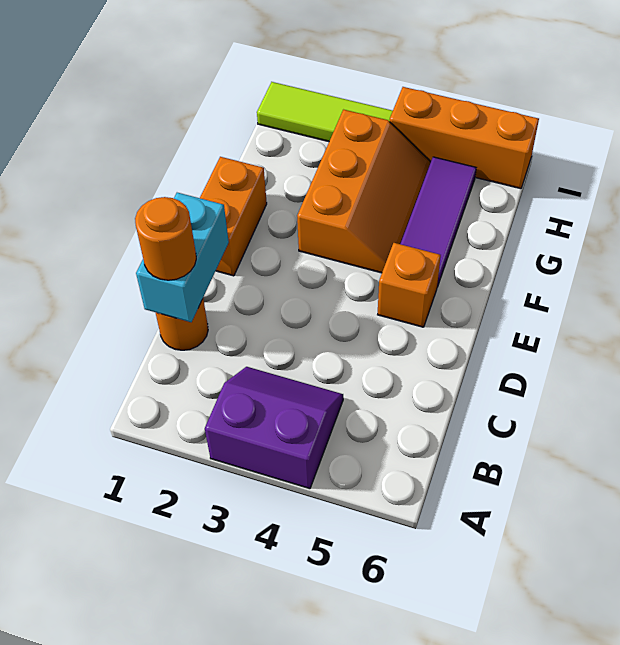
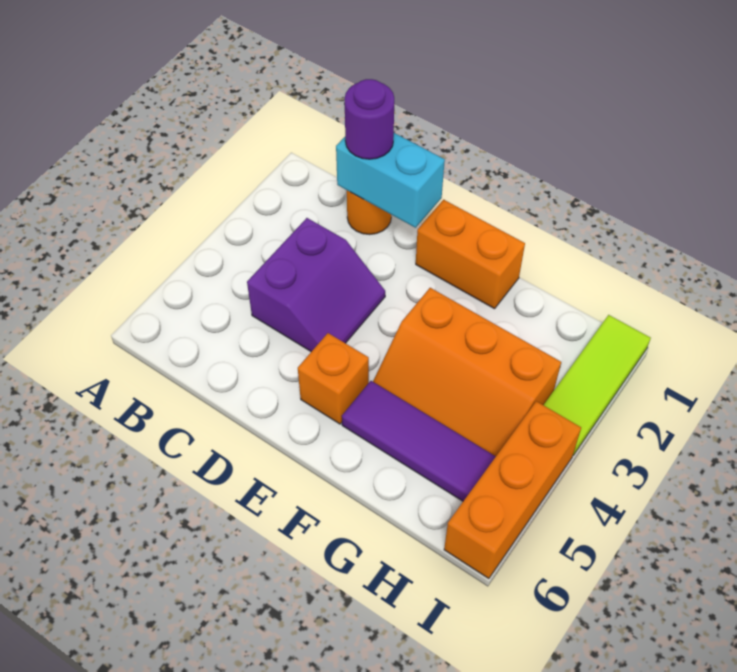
purple slope A3:B4 level 1 top A -> purple slope C3:D4 level 1 top C
orange round brick C1 level 3 -> purple round brick C1 level 3

